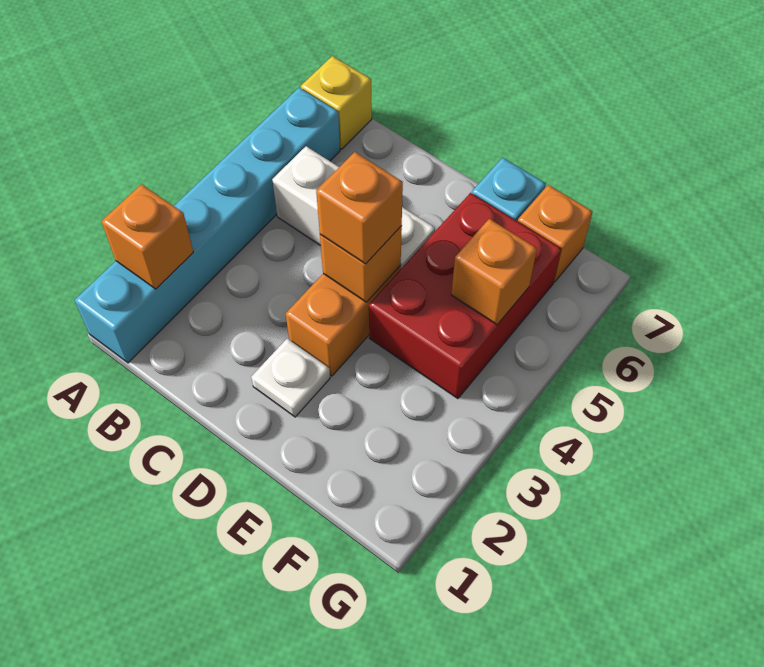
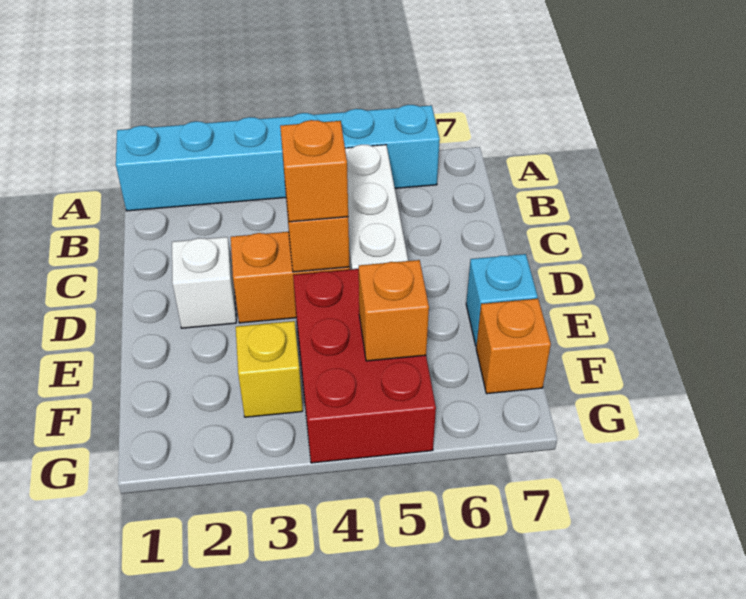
orange brick A2 level 2 -> none
yellow brick A7 level 1 -> yellow brick F3 level 1
white plate D2 level 1 -> white brick D2 level 1
red brick E4:F6 level 1 -> red brick E4:G5 level 1

